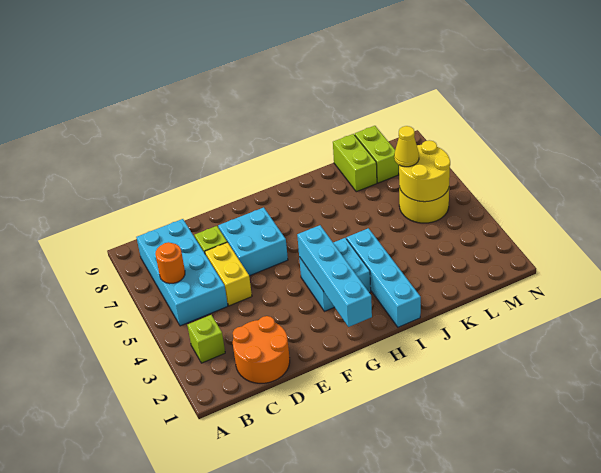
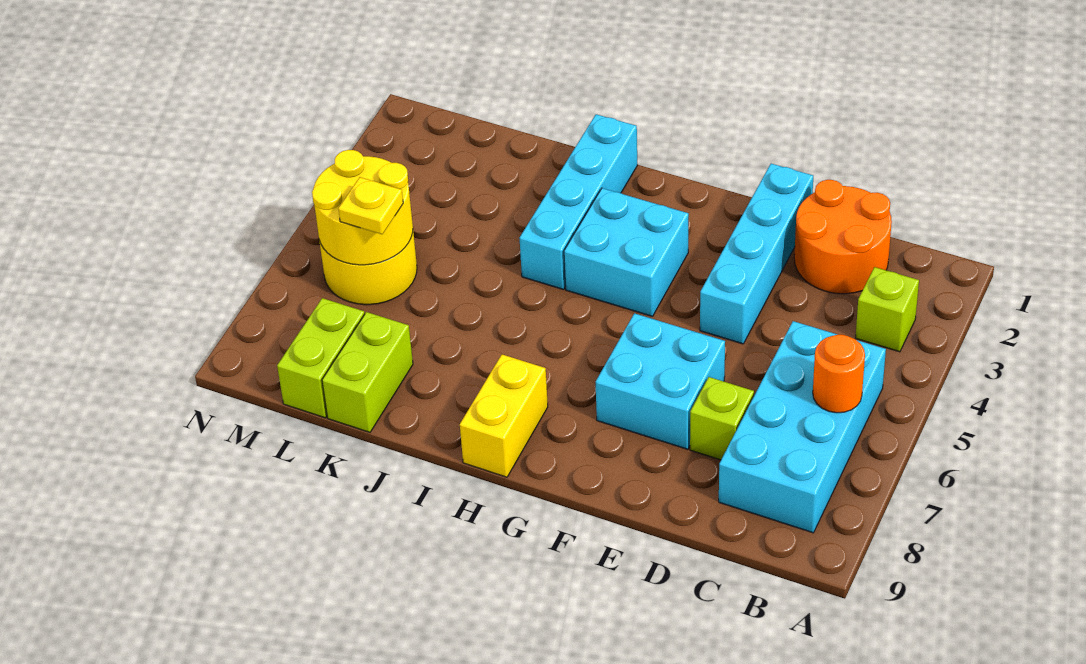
yellow brick D5:D6 level 1 -> yellow brick H8:H9 level 1
cyan brick G1:G4 level 2 -> cyan brick E1:E4 level 1
yellow cone L6 level 3 -> yellow plate L6 level 3

